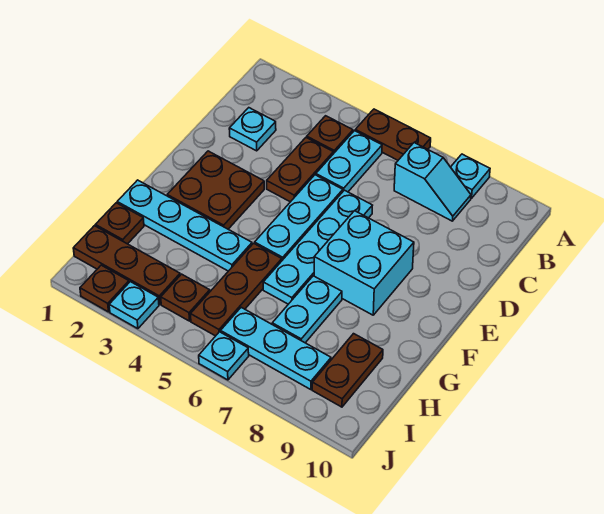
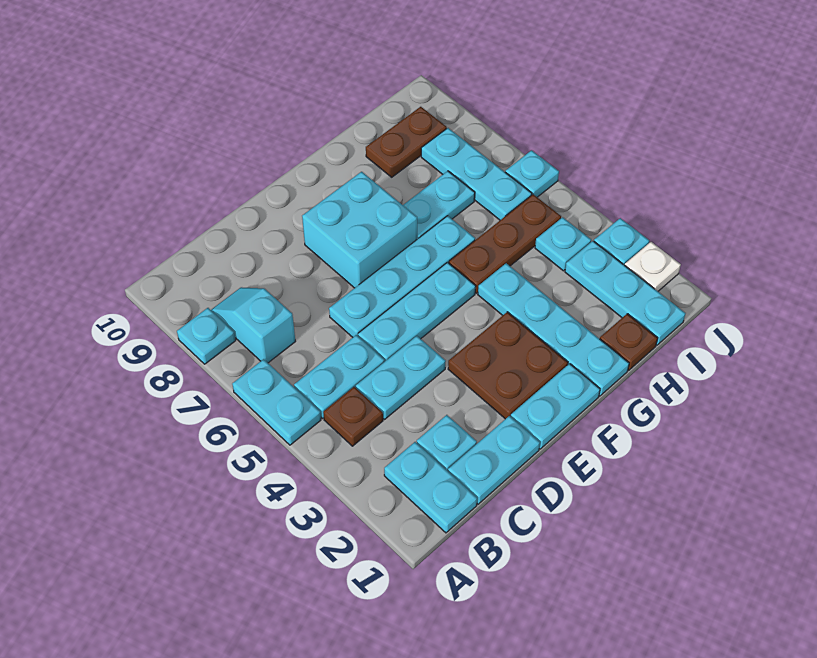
brown plate A5:A6 level 1 -> cyan plate A5:A6 level 1
none -> cyan plate B1:B2 level 1
none -> cyan plate C1:D1 level 1
brown plate C4:D4 level 1 -> cyan plate C4:D4 level 1
none -> cyan plate E1:F1 level 1
brown plate I1:I3 level 1 -> cyan plate I1:I3 level 1
brown plate I4 level 1 -> cyan plate I4 level 1
brown plate J2 level 1 -> white plate J2 level 1

